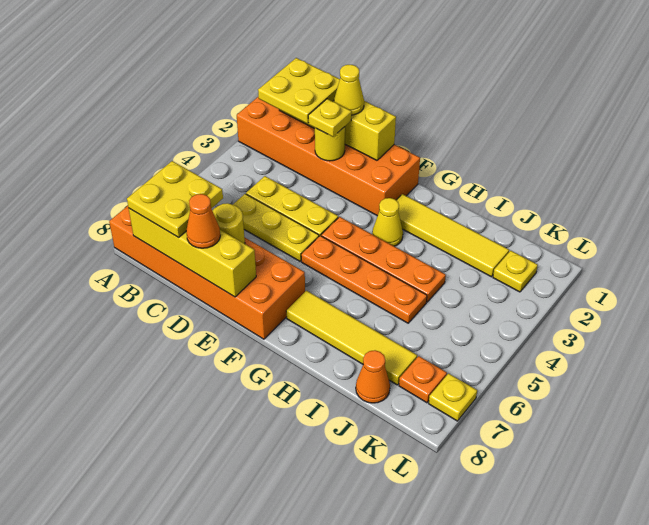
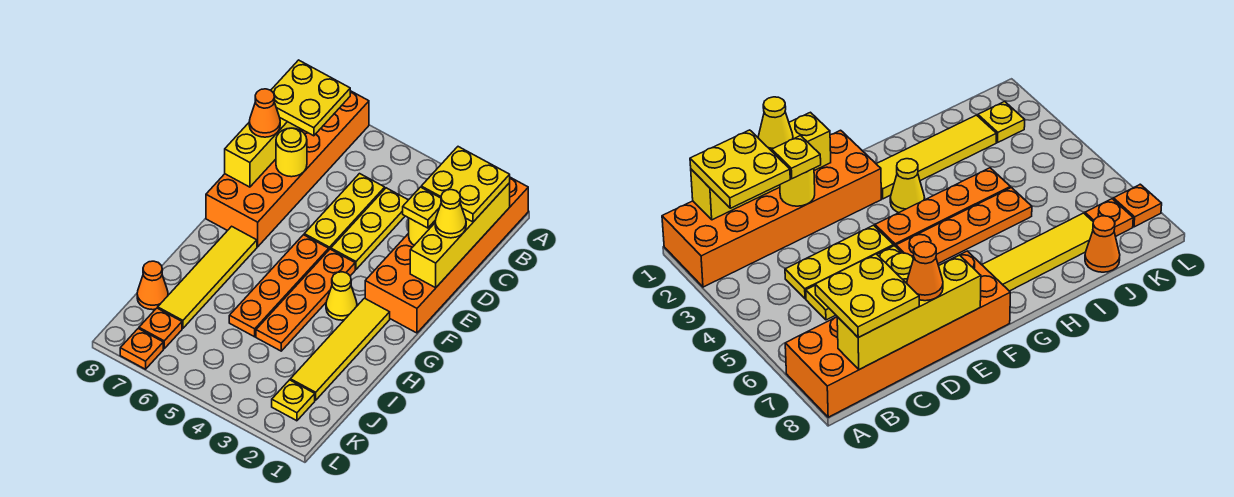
yellow plate L7 level 1 -> orange plate L7 level 1

